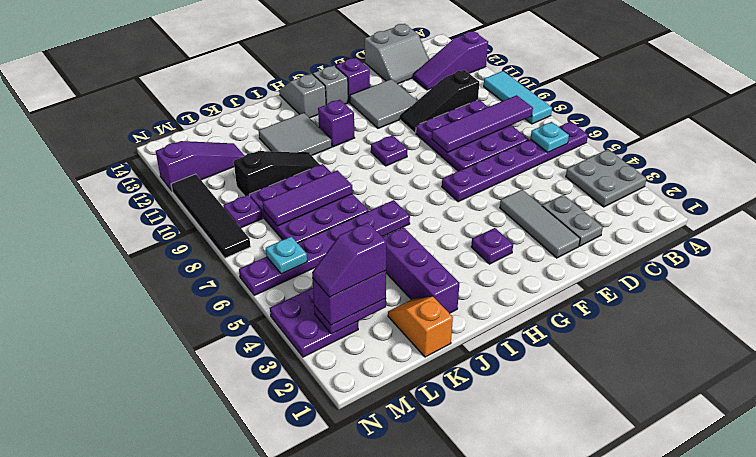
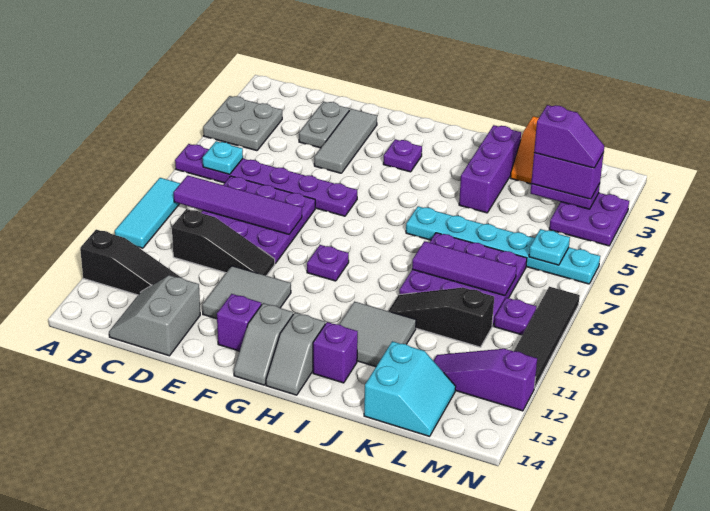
purple slope A12:C12 level 1 top A -> black slope A12:C12 level 1 top A
grey slope C13:D14 level 1 top 14 -> grey slope C13:D14 level 1 top D
purple brick H11 level 1 -> purple brick I13 level 1
purple plate I6:N6 level 1 -> cyan plate I6:N6 level 1
none -> cyan slope K13:L14 level 1 top K

